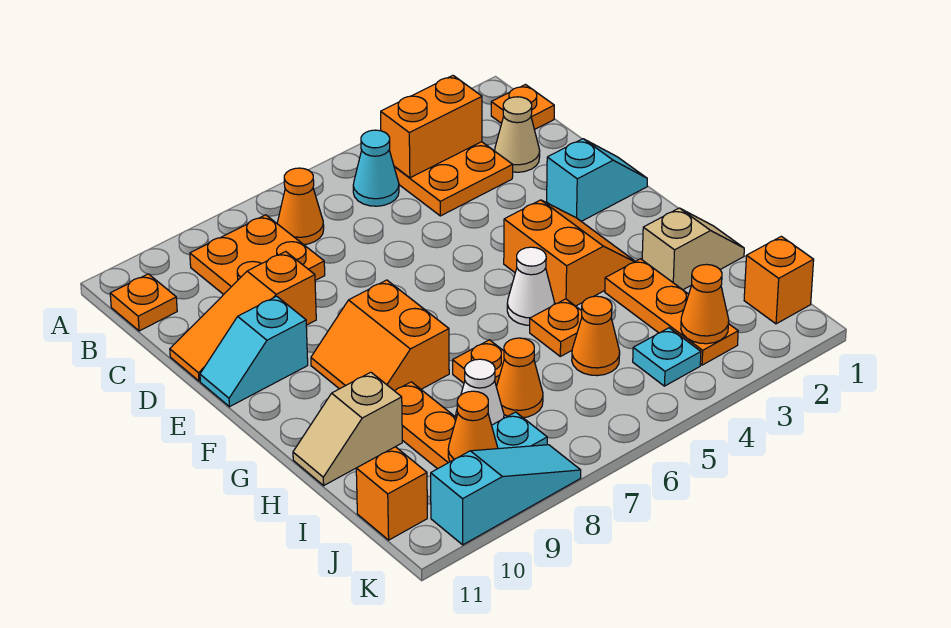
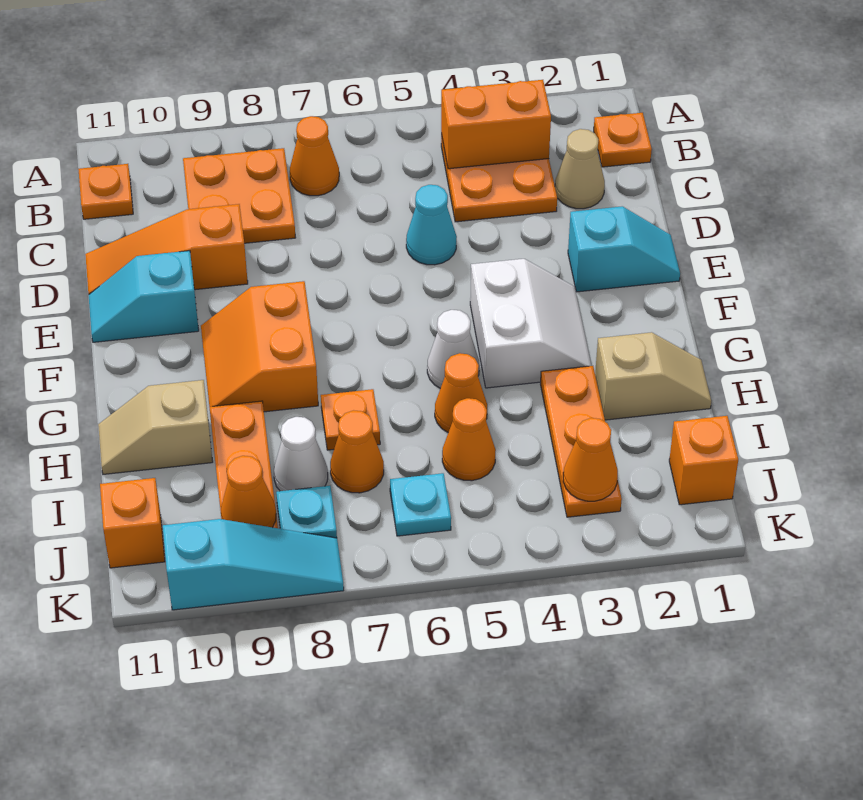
cyan cone B5 level 1 -> cyan cone D5 level 1
orange slope F3:G4 level 1 top 4 -> white slope F3:G4 level 1 top 4
orange plate H5 level 1 -> orange cone H5 level 1
cyan plate J4 level 1 -> cyan plate J6 level 1

